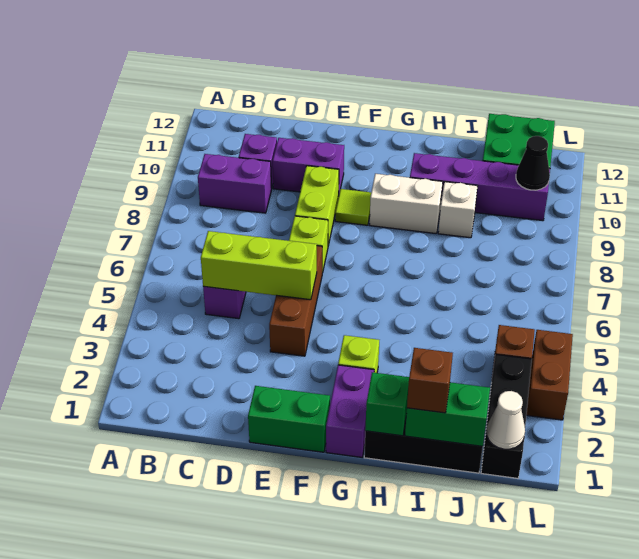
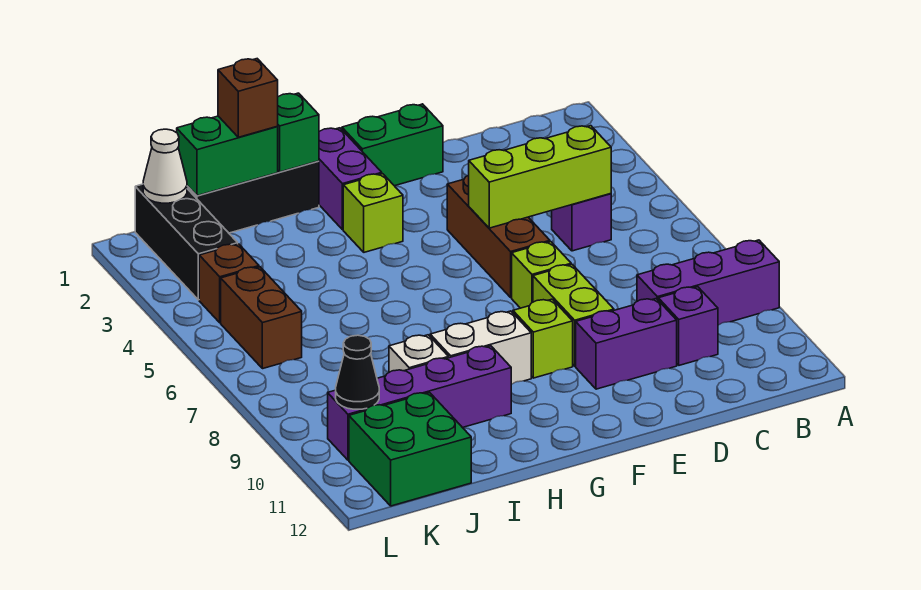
purple brick B9:C9 level 1 -> purple brick A9:C9 level 1
lime tile F9 level 1 -> lime brick F9 level 1
brown brick L3:L4 level 1 -> brown brick K5:K6 level 1

